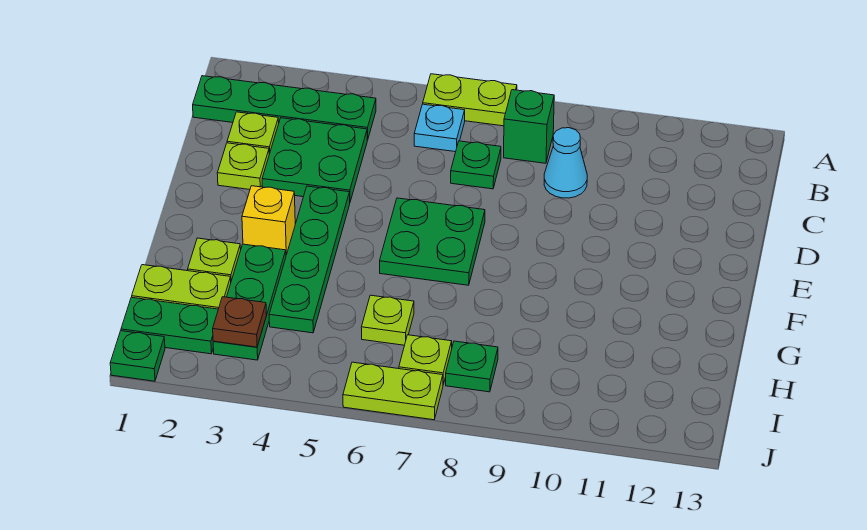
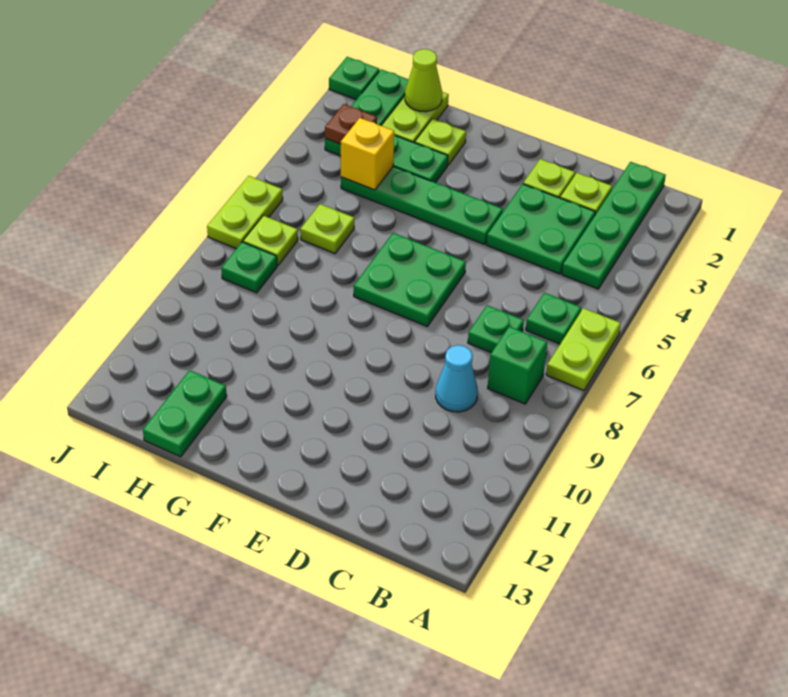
cyan plate B6 level 1 -> green plate B6 level 1
yellow brick F3 level 1 -> yellow brick H4 level 2
none -> lime cone H1 level 2
none -> green plate H12:H13 level 1

